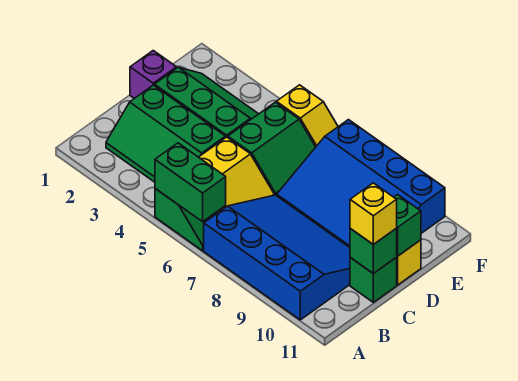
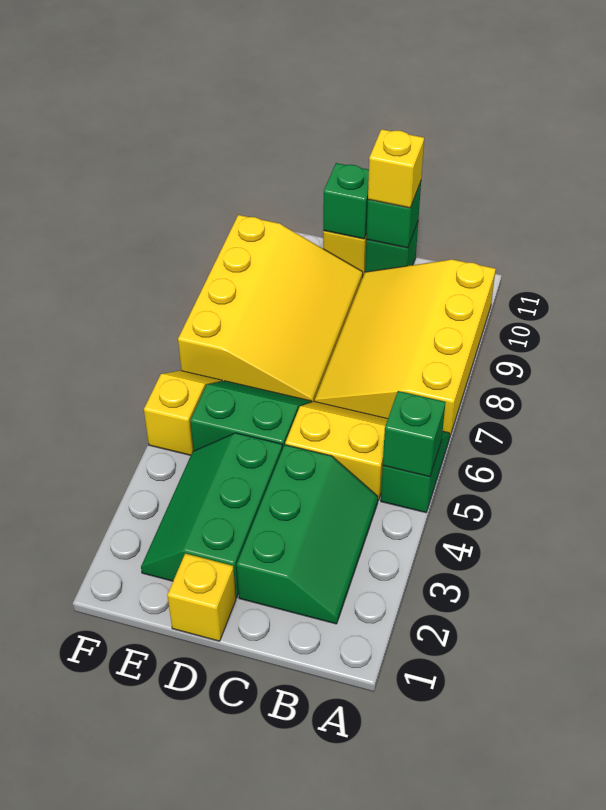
green brick A5:A6 level 2 -> green brick A5 level 2
blue slope A7:C10 level 1 top A -> yellow slope A7:C10 level 1 top A
purple brick D1 level 1 -> yellow brick D1 level 1
blue slope D7:F10 level 1 top F -> yellow slope D7:F10 level 1 top F

